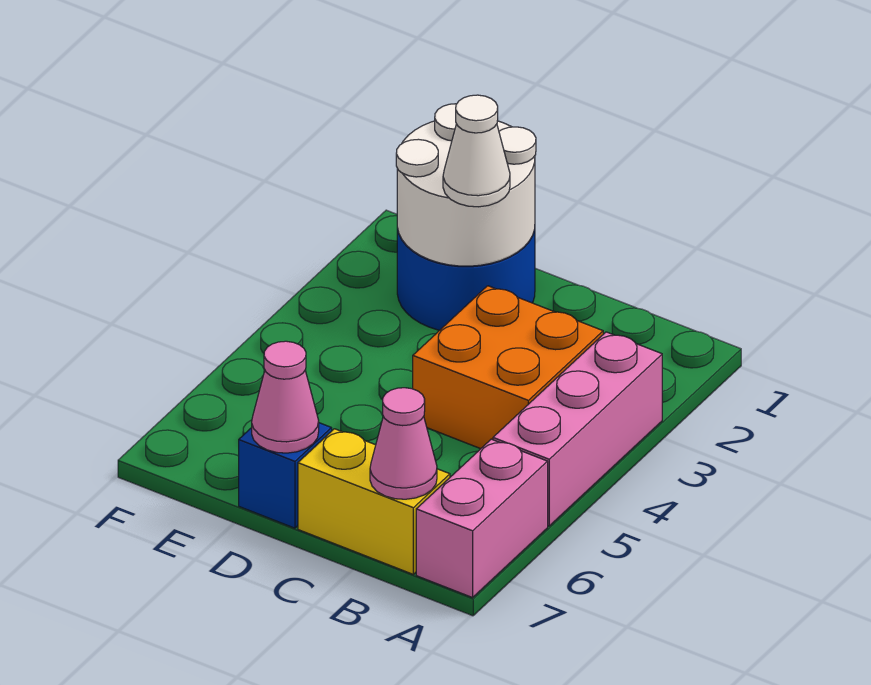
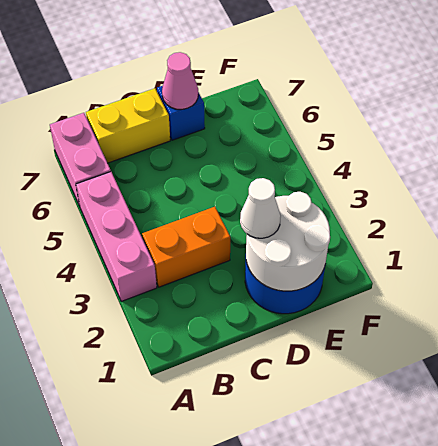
orange brick B3:C4 level 1 -> orange brick B3:C3 level 1
pink cone B7 level 2 -> none

